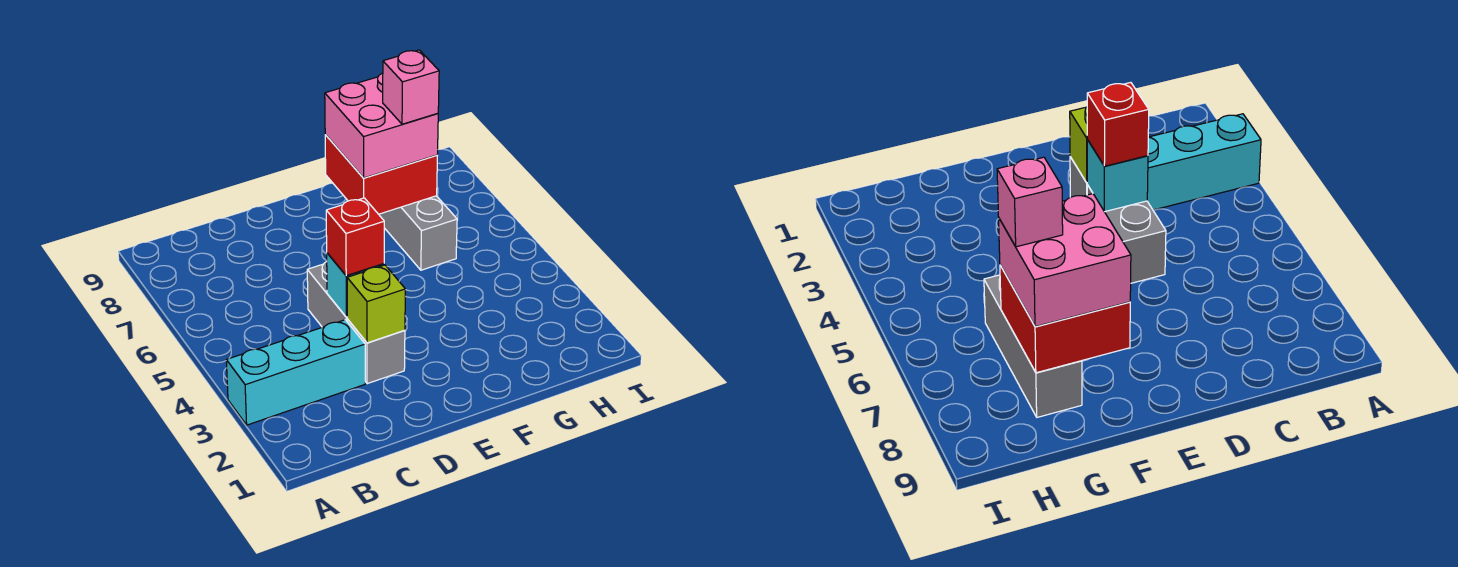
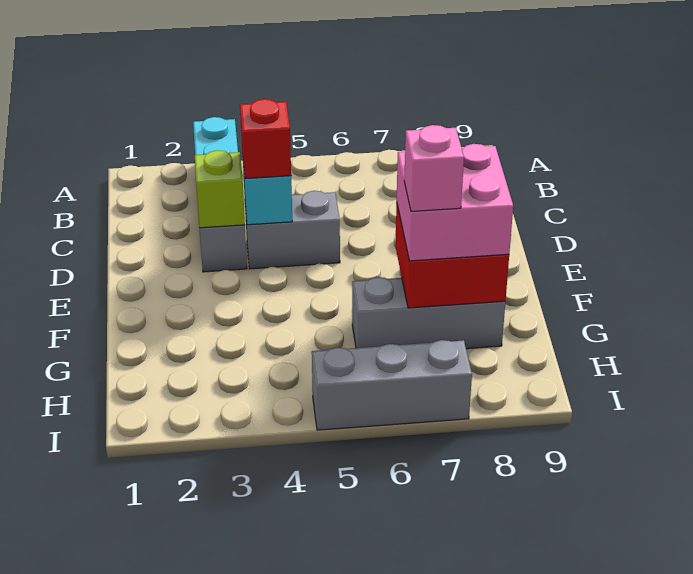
none -> grey brick I5:I7 level 1

